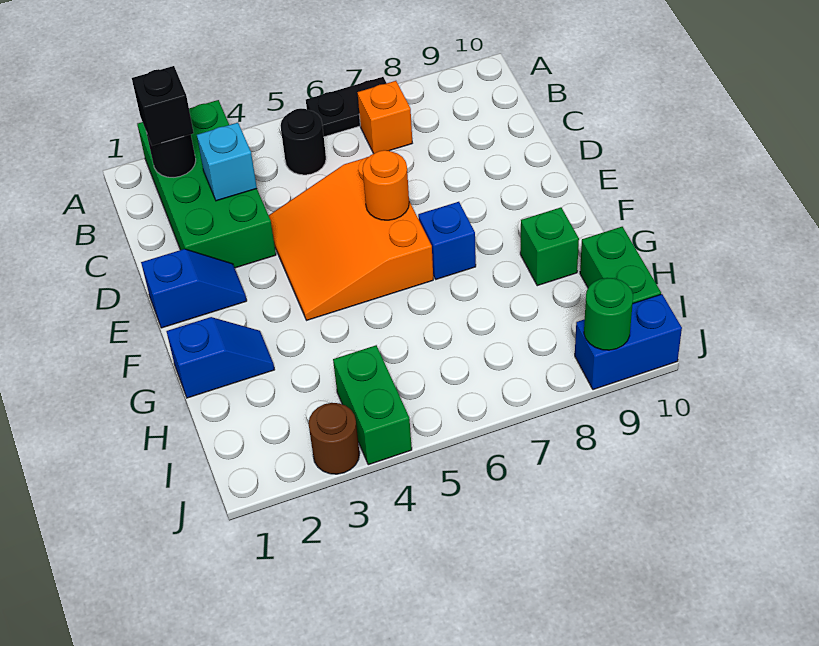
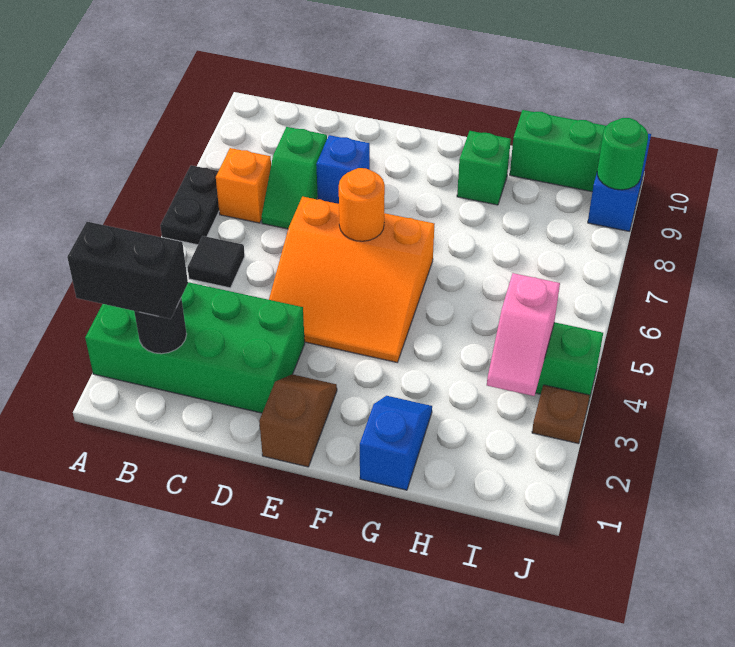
black brick B2 level 3 -> black brick A2:B2 level 3
black round brick B5 level 1 -> black tile B5 level 1
cyan brick C3 level 2 -> none
none -> green slope C7:C8 level 1 top 8
blue slope E1:E2 level 1 top 1 -> brown slope E1:E2 level 1 top 1
blue brick F7 level 1 -> blue brick D8 level 1
none -> pink slope I3:I4 level 2 top 4
brown round brick J3 level 1 -> brown plate J3 level 1

